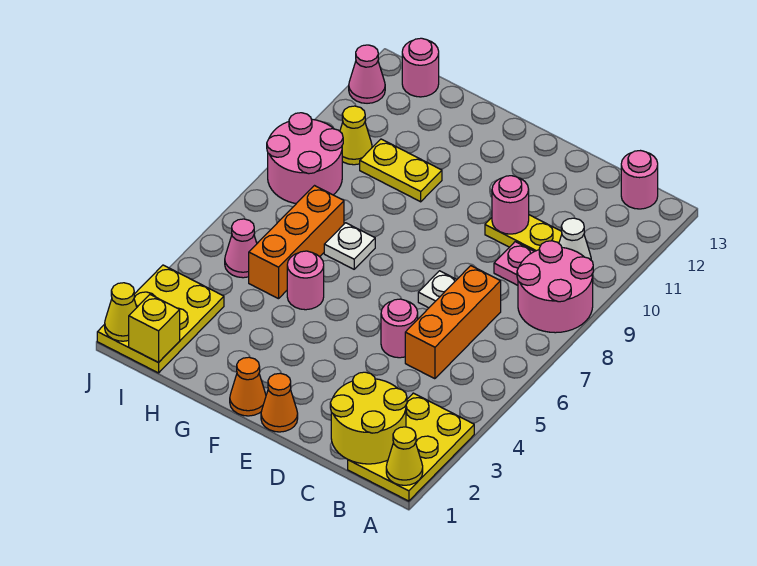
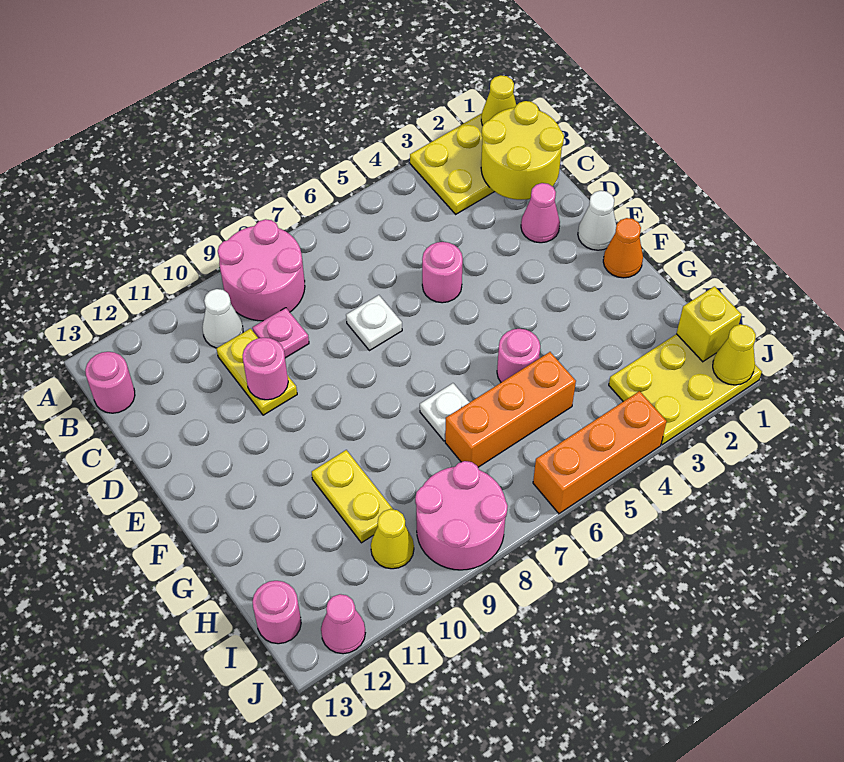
orange brick C5:C7 level 1 -> orange brick J4:J6 level 1
orange cone E1 level 1 -> white cone E1 level 1
pink cone I5 level 1 -> pink cone D2 level 1

